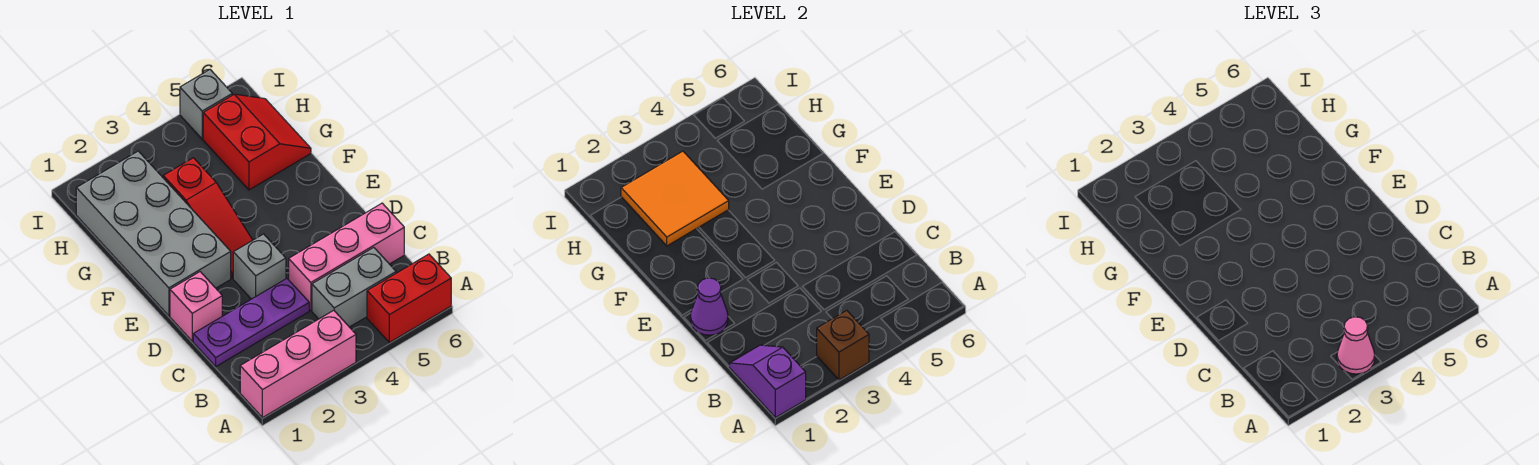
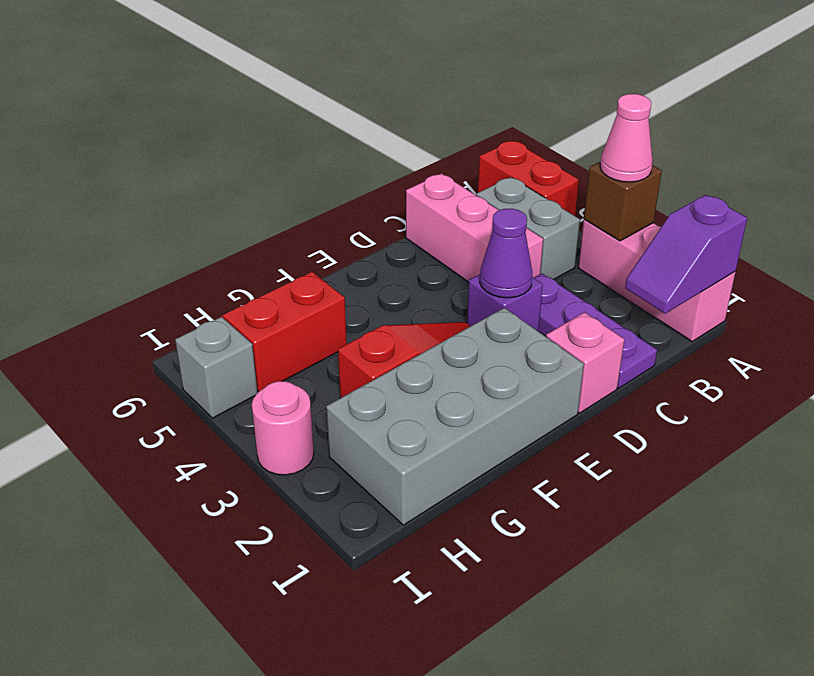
purple cone D1 level 2 -> purple cone D3 level 2
grey brick D3 level 1 -> purple brick D3 level 1
orange tile G2:H3 level 2 -> none
none -> pink round brick I3 level 1

